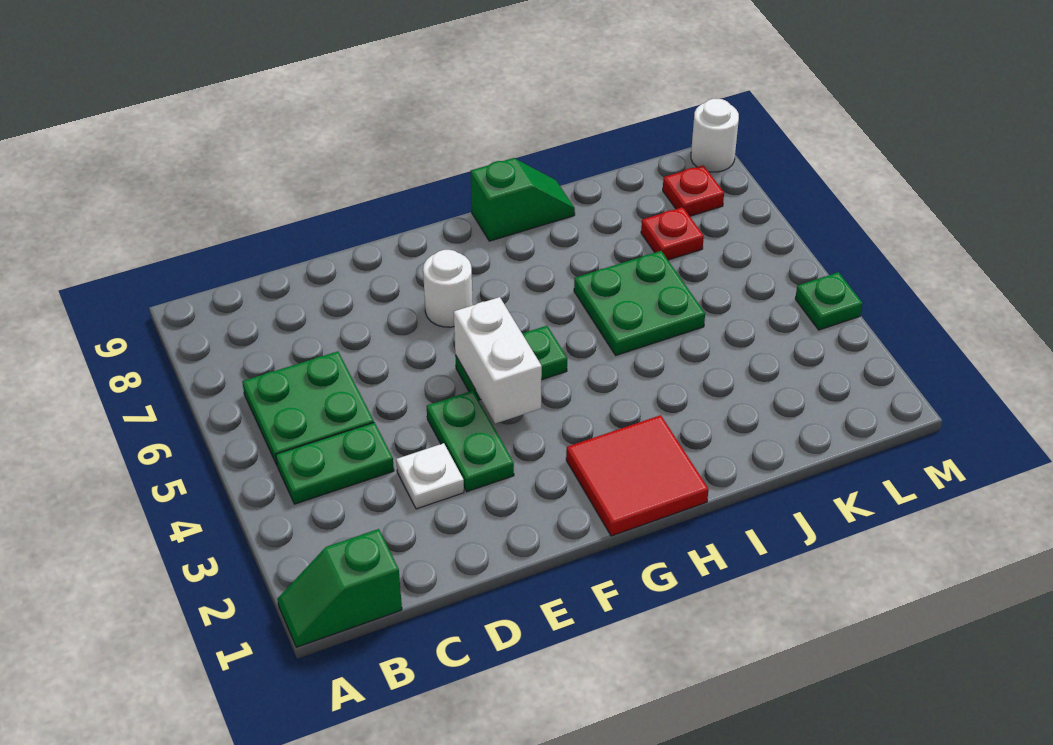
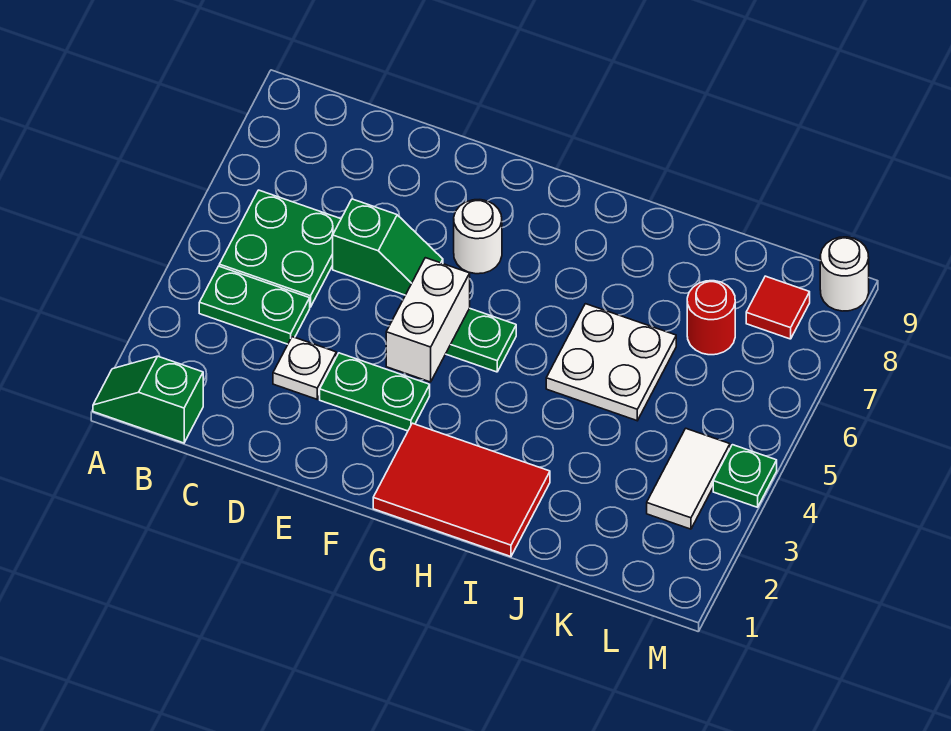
green plate E3:E4 level 1 -> green plate E3:F3 level 1
red tile G1:H2 level 1 -> red tile G1:I2 level 1
green slope H9:I9 level 1 top H -> green slope D6:E6 level 1 top D
green plate I5:J6 level 1 -> white plate I5:J6 level 1
red plate K7 level 1 -> red round brick K7 level 1
none -> white tile L3:L4 level 1
red plate L8 level 1 -> red tile L8 level 1

